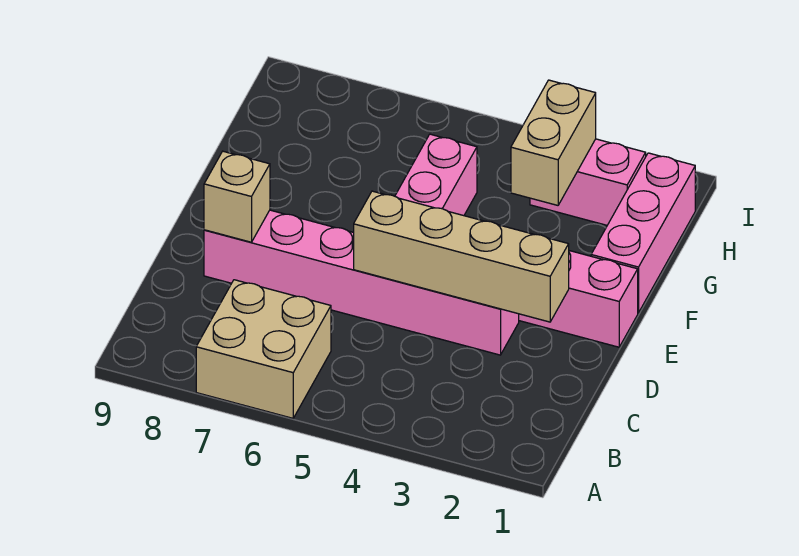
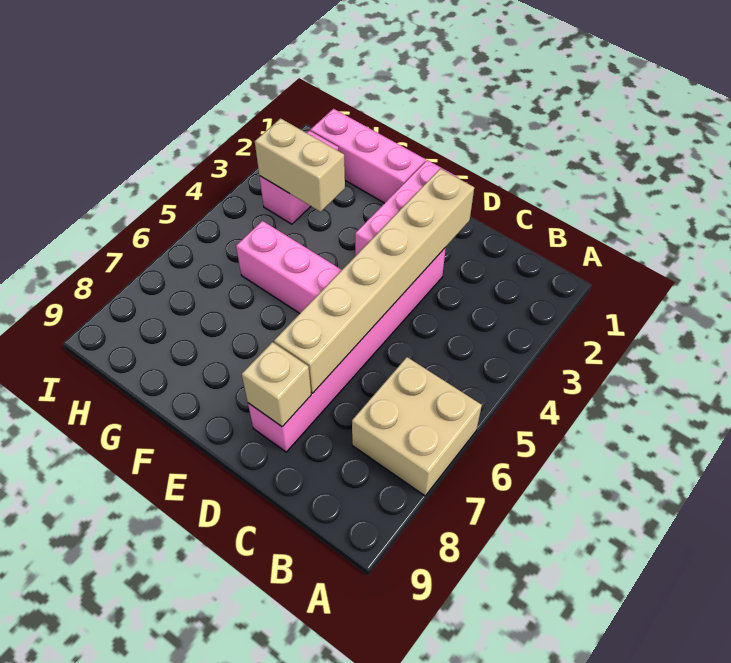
tan brick D2:D5 level 2 -> tan brick D2:D7 level 2

